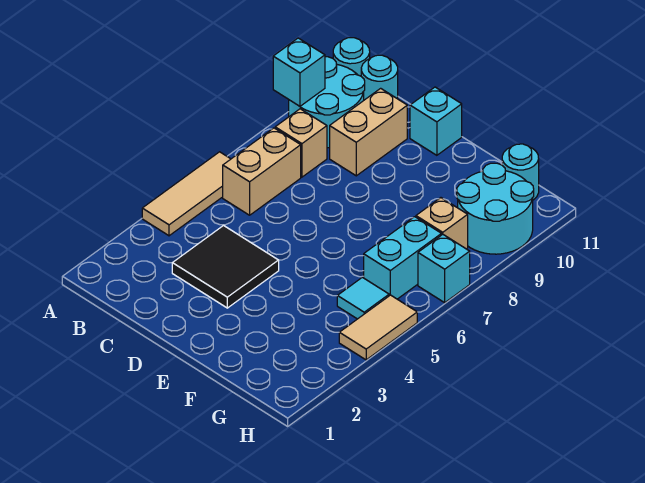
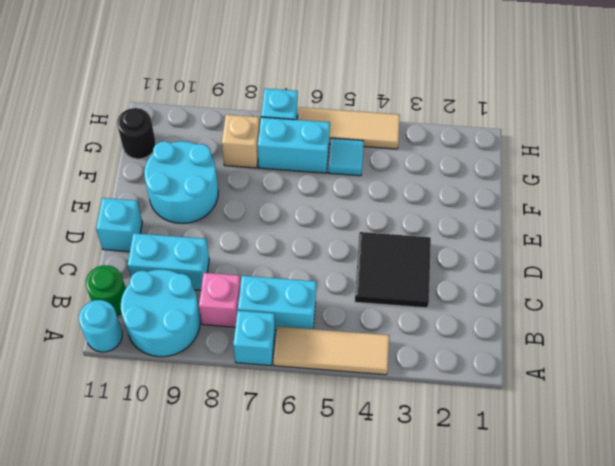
cyan brick A9 level 2 -> cyan brick A7 level 1
tan brick B6:B7 level 1 -> cyan brick B6:B7 level 1
tan brick B8 level 1 -> pink brick B8 level 1
cyan round brick B11 level 1 -> green round brick B11 level 1
tan brick C9:C10 level 1 -> cyan brick C9:C10 level 1
cyan round brick G9:H10 level 1 -> cyan round brick E9:F10 level 1
cyan round brick G11 level 1 -> black round brick G11 level 1
tan tile H4:H5 level 1 -> tan tile H4:H6 level 1

